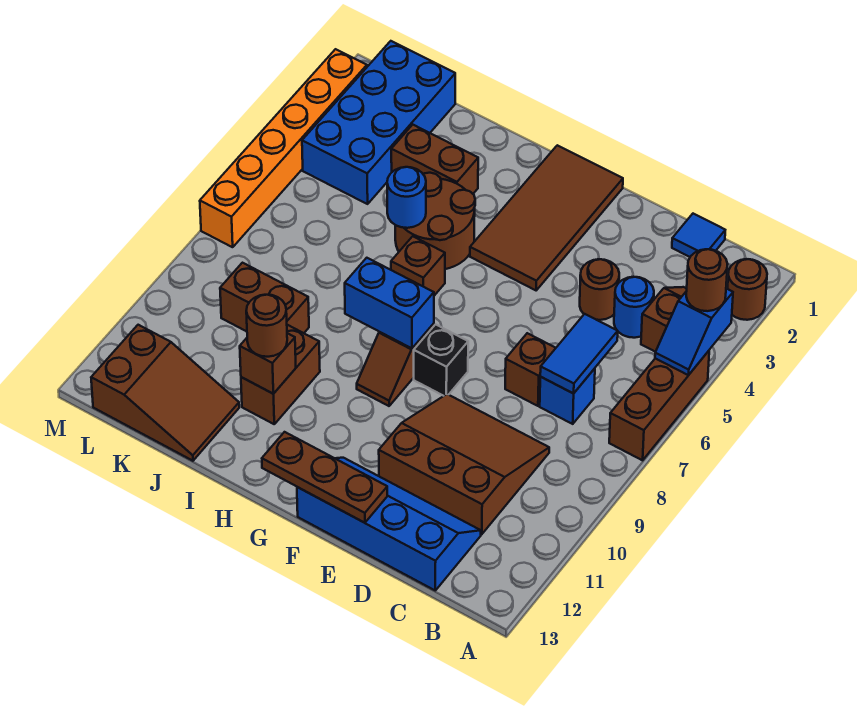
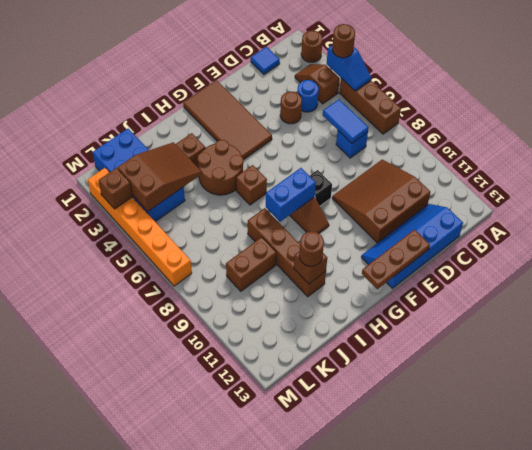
brown brick D7 level 1 -> brown brick M3 level 2
blue round brick I5 level 2 -> none
brown brick I10:I11 level 1 -> brown brick I8:I11 level 1
brown slope J12:L13 level 1 top L -> brown slope J3:L4 level 2 top L

